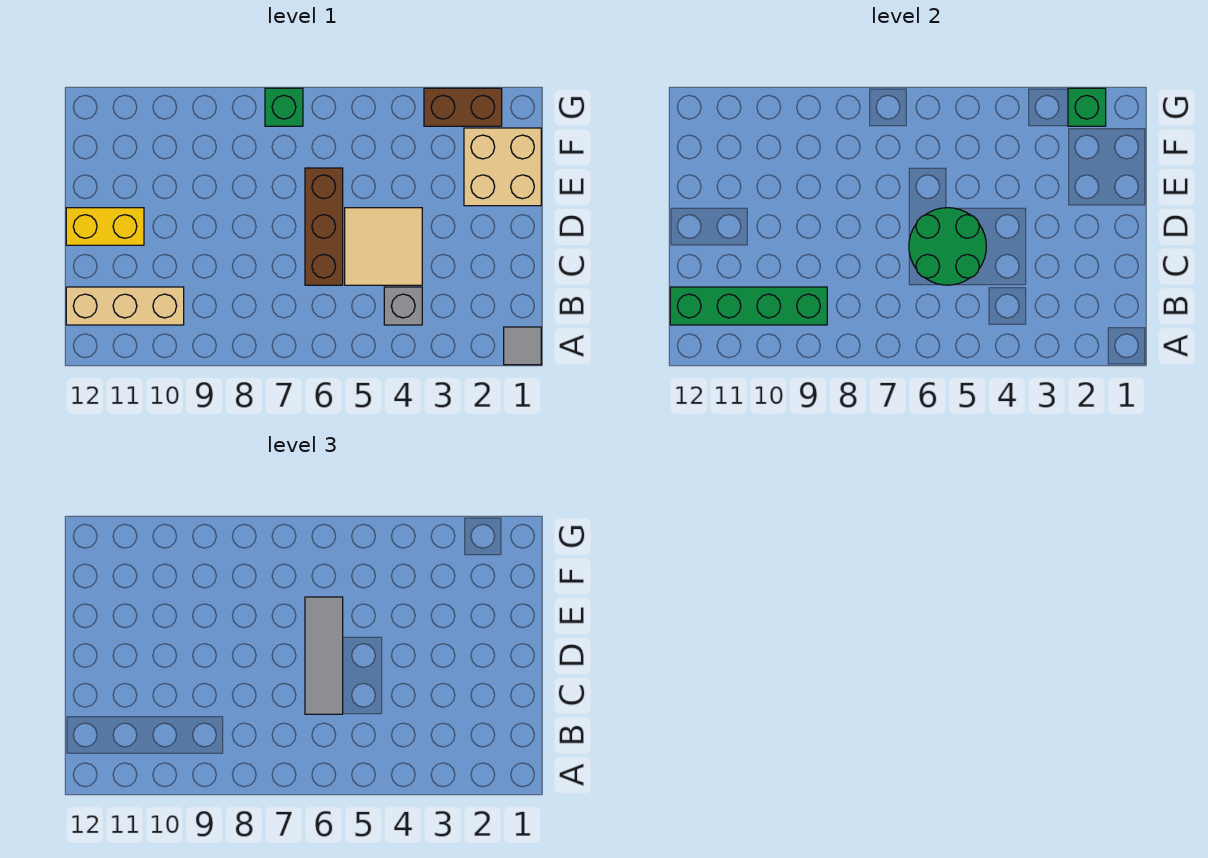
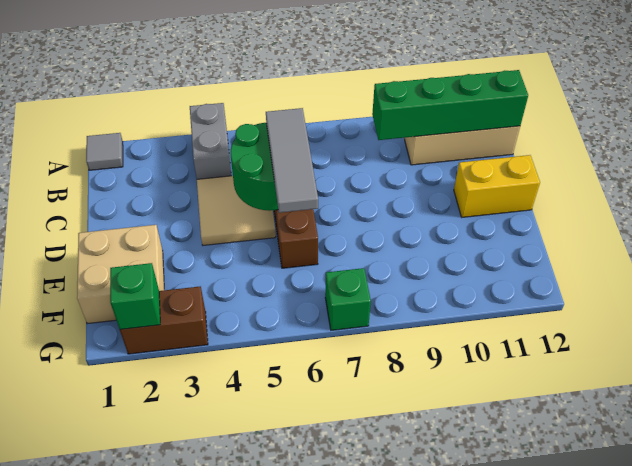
grey brick B4 level 1 -> grey brick A4:B4 level 1

